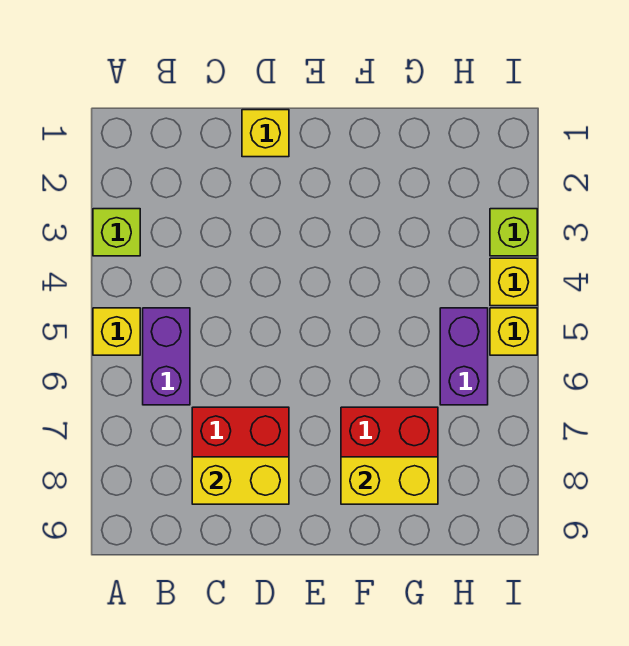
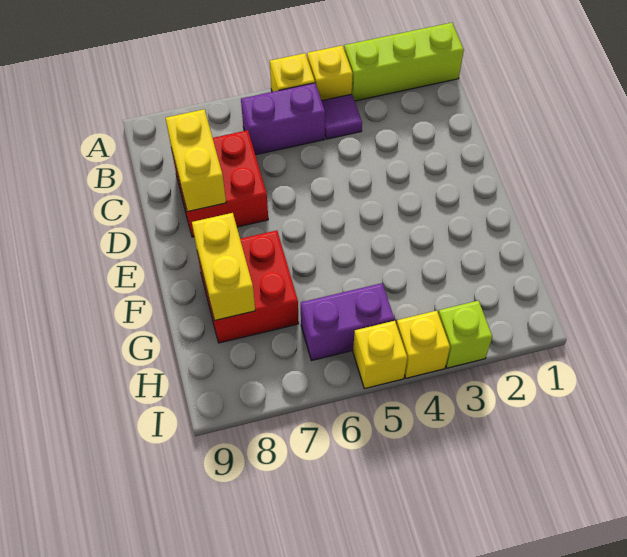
lime brick A3 level 1 -> lime brick A1:A3 level 1
none -> purple tile B4 level 1
yellow brick D1 level 1 -> yellow brick A4 level 1

